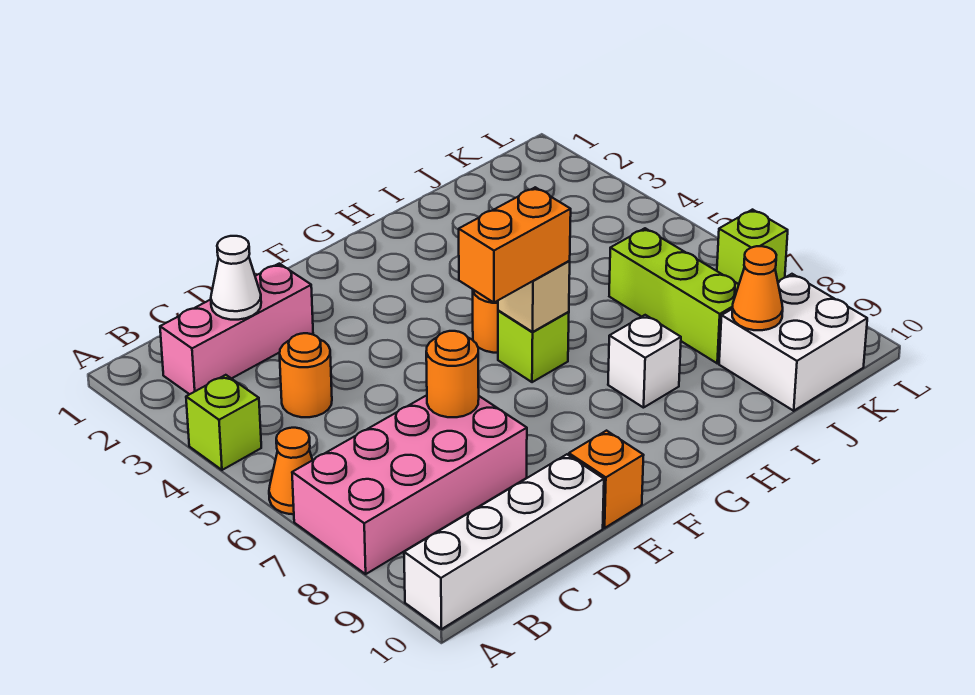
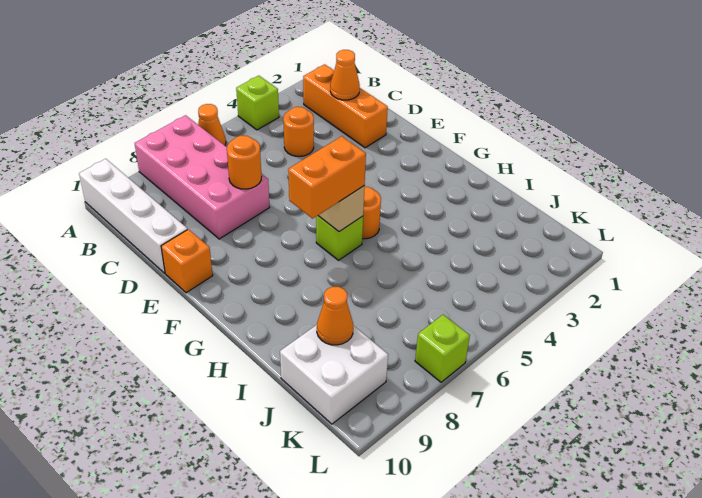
pink brick B2:D2 level 1 -> orange brick B2:D2 level 1
white cone C2 level 2 -> orange cone C2 level 2
orange brick F6:G6 level 3 -> orange brick G6:G7 level 3
white brick H8 level 1 -> none
lime brick J6:J8 level 1 -> none

